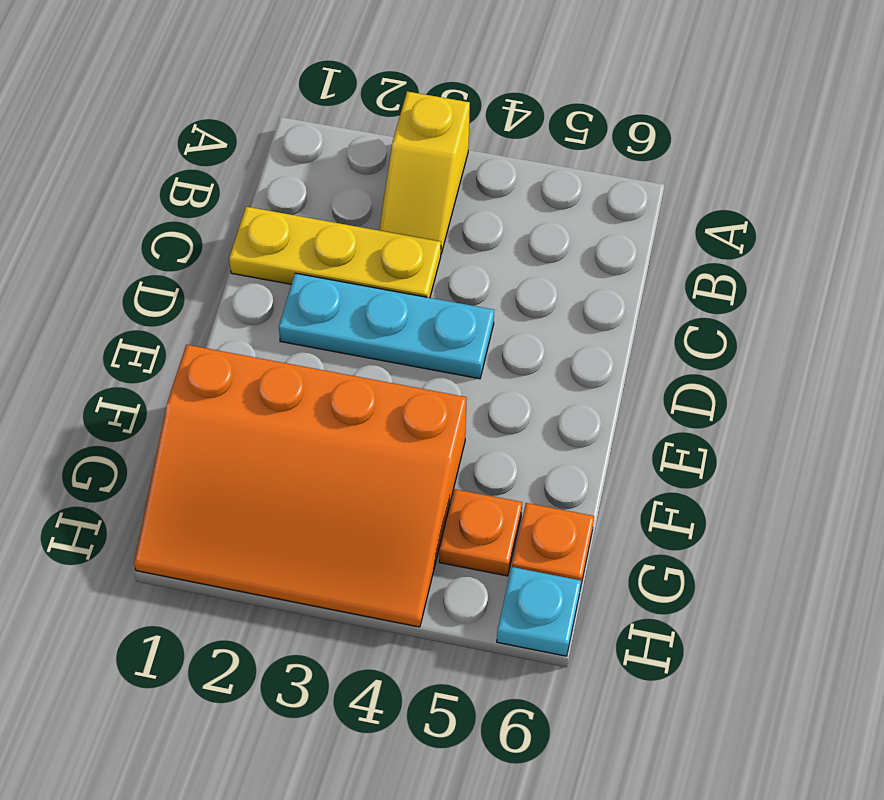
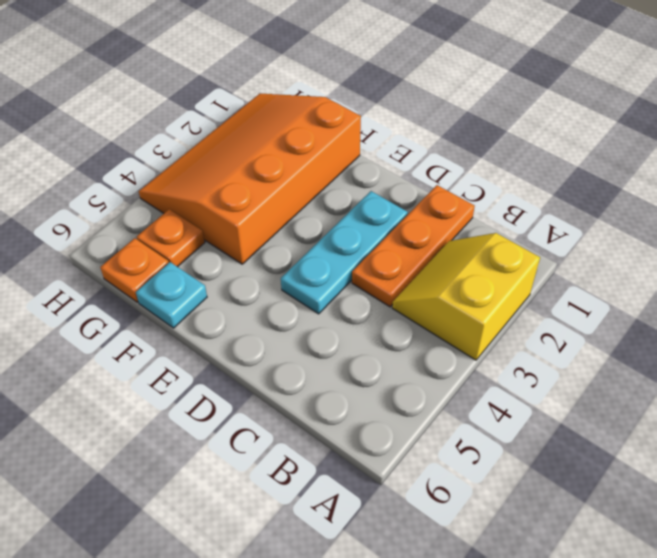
yellow slope A3:B3 level 1 top A -> yellow slope A2:B3 level 1 top A
yellow plate C1:C3 level 1 -> orange plate C1:C3 level 1
cyan plate H6 level 1 -> cyan plate F6 level 1

